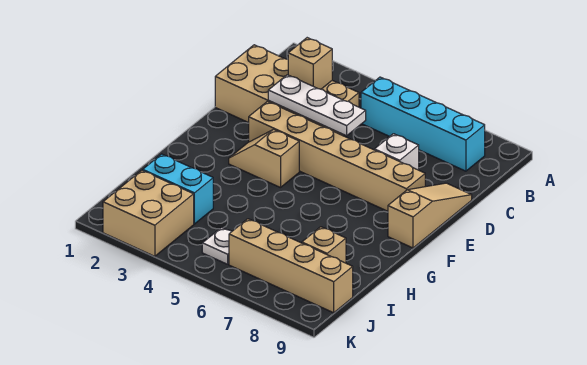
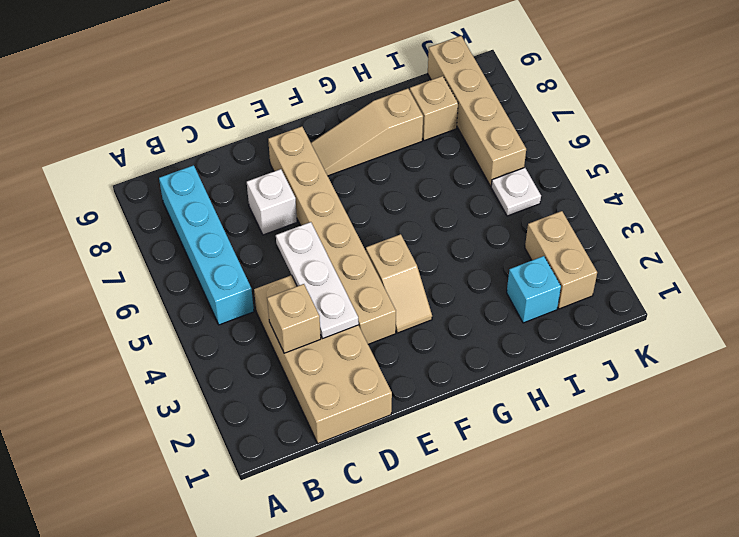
tan slope D9:F9 level 1 top F -> tan slope F8:H8 level 1 top H
cyan brick I2:I3 level 1 -> cyan brick I2 level 1
tan brick J2:K3 level 1 -> tan brick J2:J3 level 1

